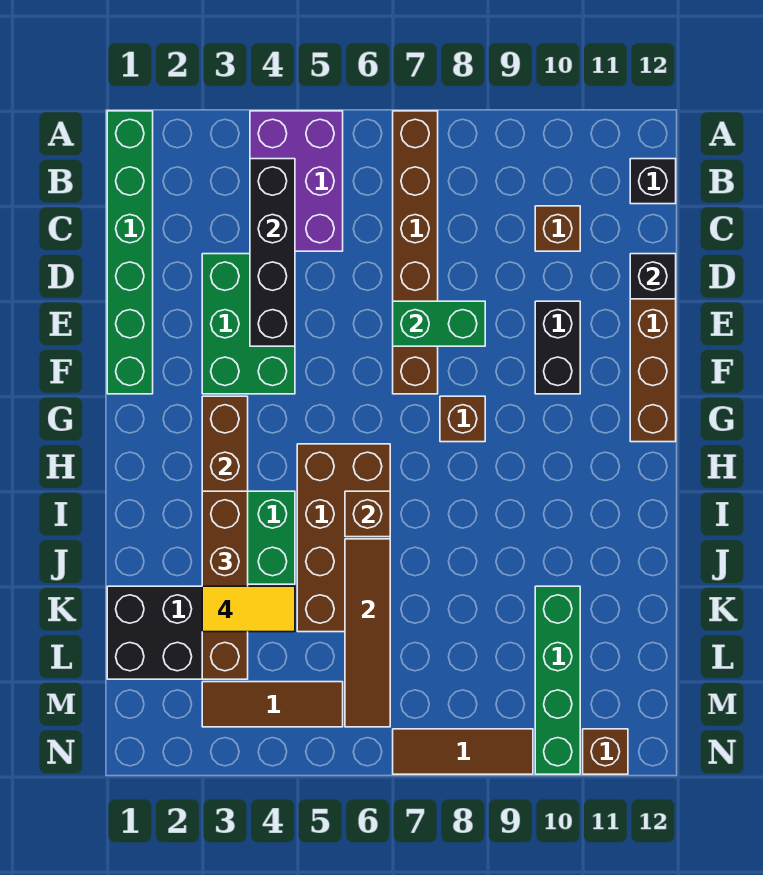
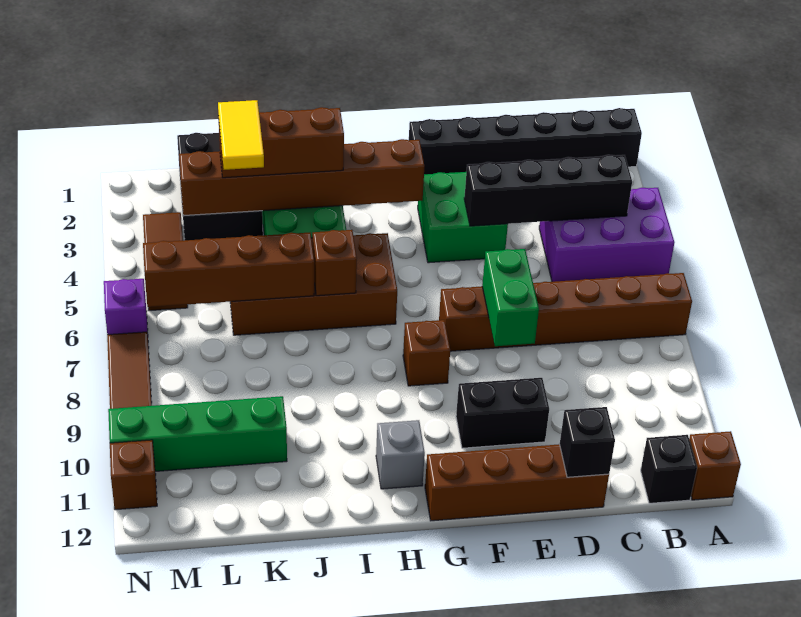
green brick A1:F1 level 1 -> black brick A1:F1 level 1
brown brick C10 level 1 -> brown brick A12 level 1
green brick D3:F4 level 1 -> green brick E3:F4 level 1
none -> grey brick H11 level 1
brown tile J6:M6 level 2 -> brown brick J6:M6 level 2
none -> purple brick N6 level 1

